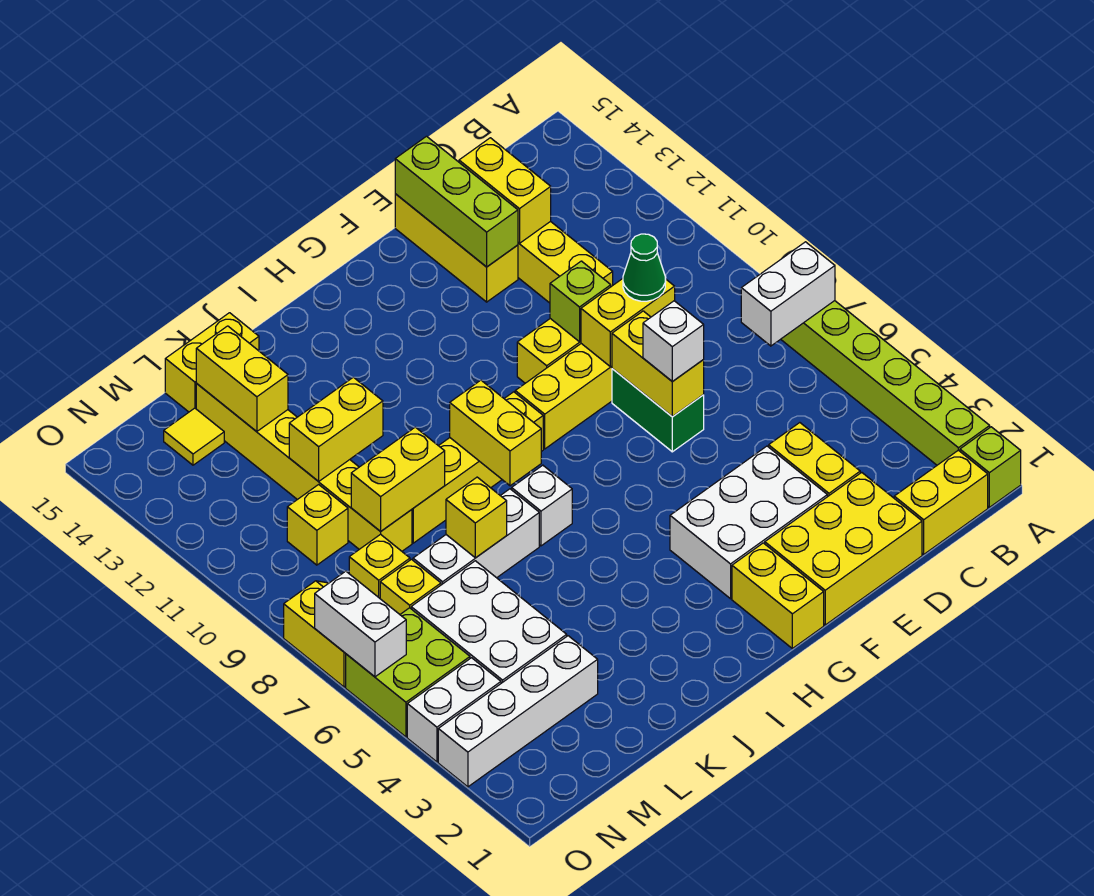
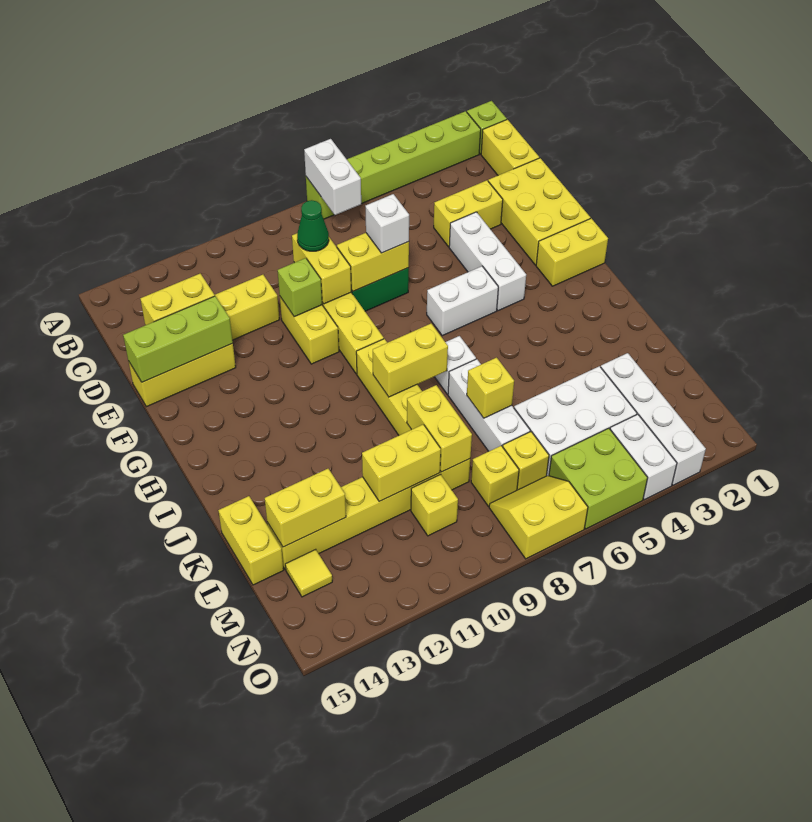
white brick E3:G4 level 1 -> white brick E4:G4 level 1
yellow brick K11:L11 level 2 -> yellow brick L10:L11 level 2
white brick O6:O7 level 2 -> white brick G5:G6 level 1

